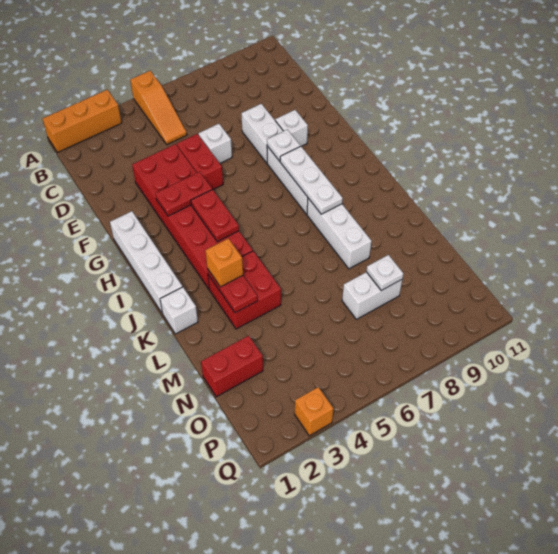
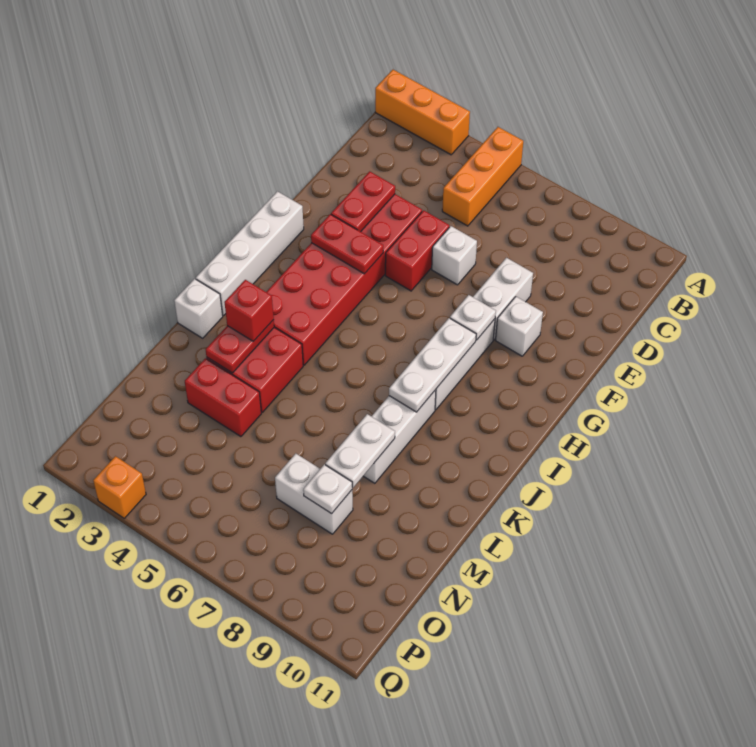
orange slope A5:C5 level 1 top A -> orange brick A5:C5 level 1
red plate H4:I4 level 2 -> red plate E3:F3 level 2
orange brick K3 level 3 -> red brick K3 level 3
none -> white plate L8:M8 level 2
red brick N1:N2 level 1 -> red brick M3:M4 level 1

